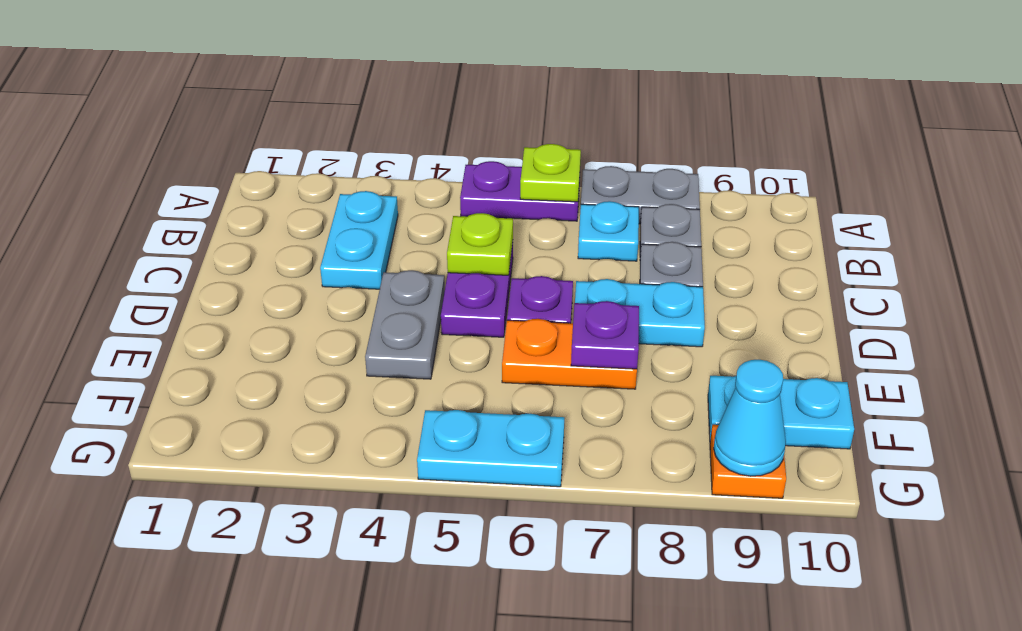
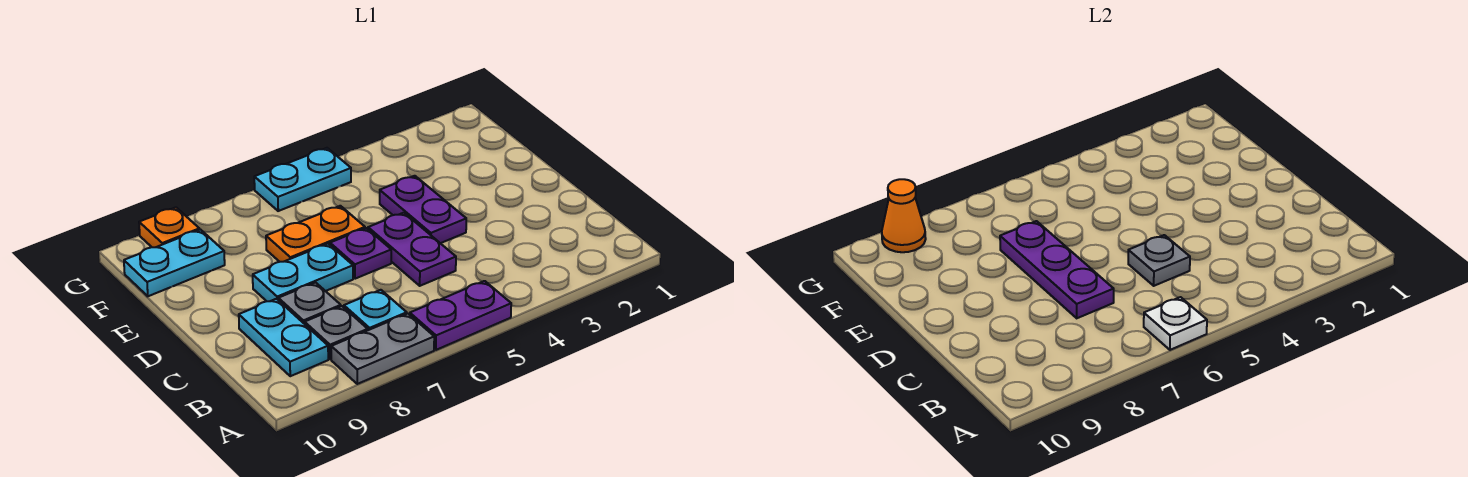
lime plate A6 level 2 -> white plate A6 level 2
cyan plate B3:C3 level 1 -> cyan plate B9:C9 level 1
lime plate C5 level 2 -> grey plate C5 level 2
grey plate D4:E4 level 1 -> purple plate D4:E4 level 1
purple plate E7 level 2 -> purple plate C7:E7 level 2
cyan cone G9 level 2 -> orange cone G9 level 2

